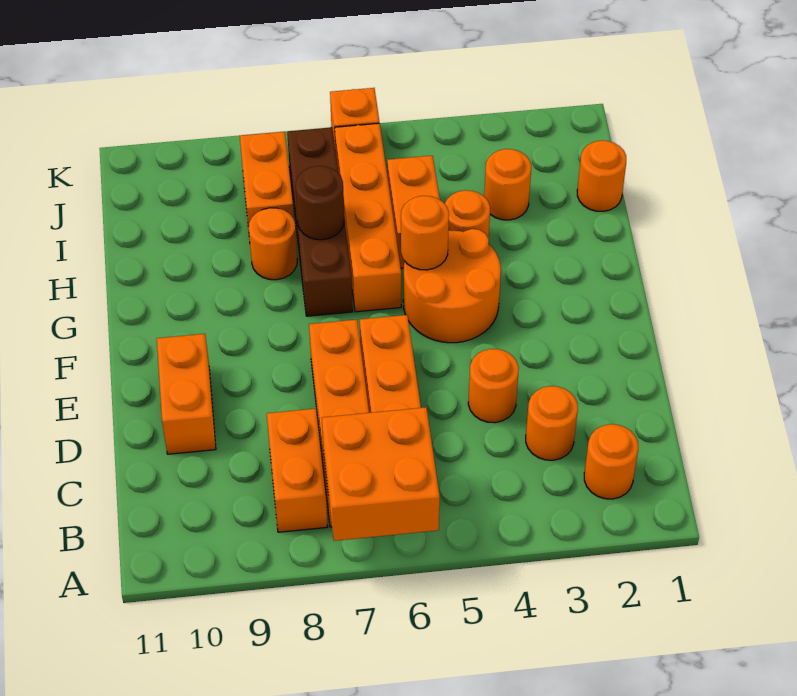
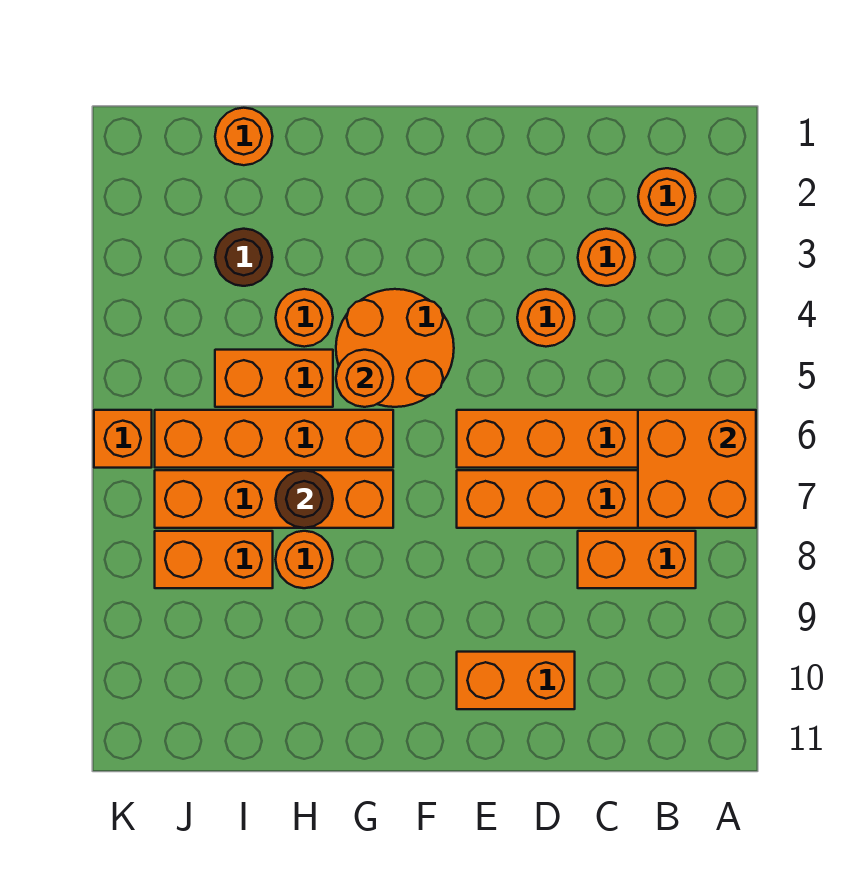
brown brick G7:J7 level 1 -> orange brick G7:J7 level 1
orange round brick I3 level 1 -> brown round brick I3 level 1

